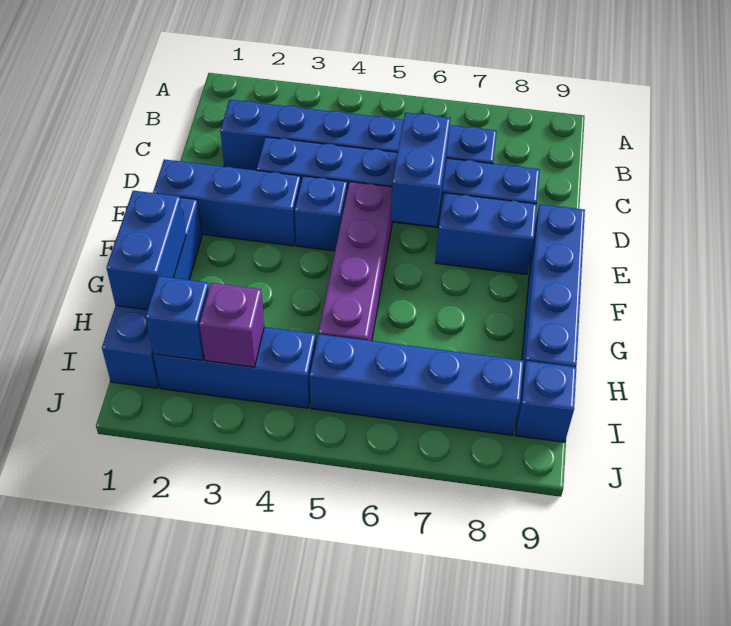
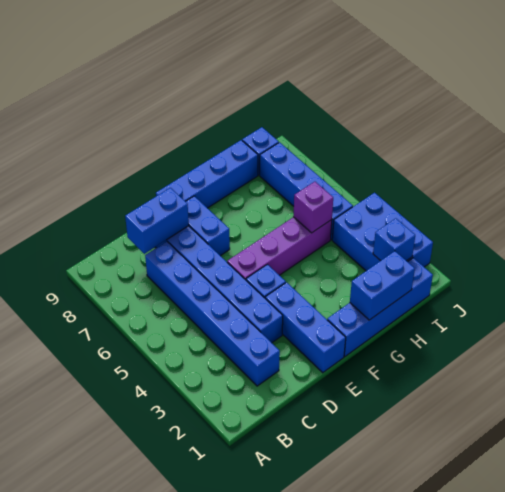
blue brick D6:E6 level 2 -> blue brick C8:D8 level 2
blue brick I2:I4 level 1 -> blue brick I2:J4 level 1
purple brick I3 level 2 -> purple brick H5 level 2

